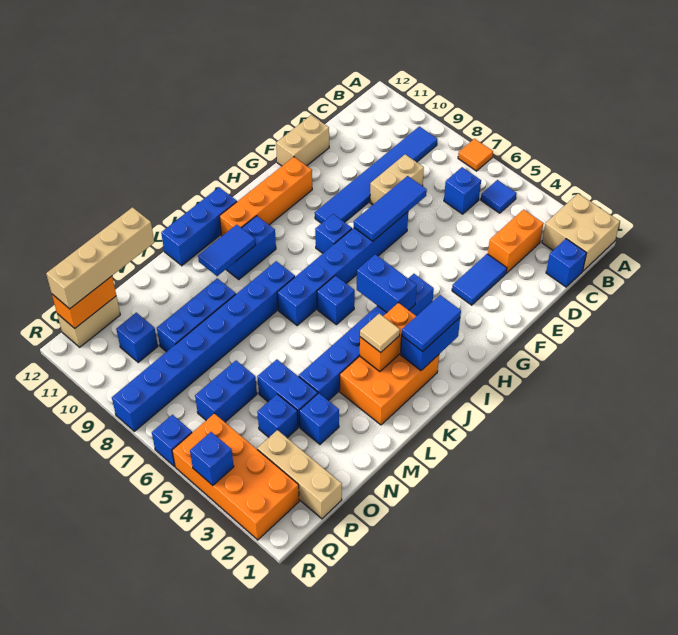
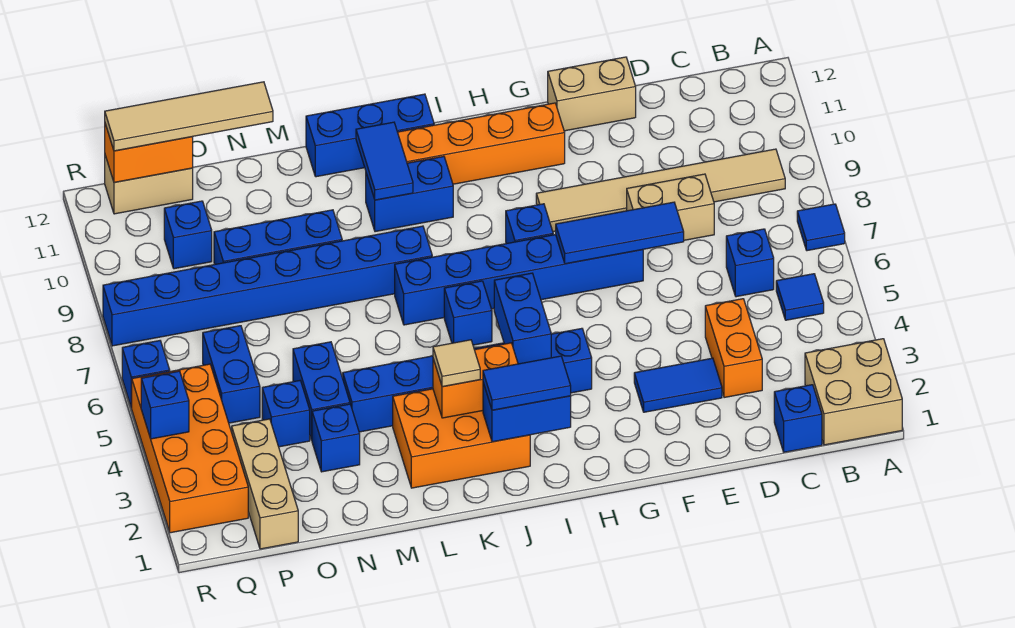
orange tile A7 level 1 -> blue tile A7 level 1
blue tile B9:G9 level 1 -> tan tile B9:G9 level 1
orange brick C3:D3 level 1 -> orange brick D3:D4 level 1
blue tile K10:L10 level 2 -> blue tile K10:K11 level 2
tan brick N12:Q12 level 3 -> tan tile N12:Q12 level 3
blue brick O6:P6 level 1 -> blue brick P5:P6 level 1

